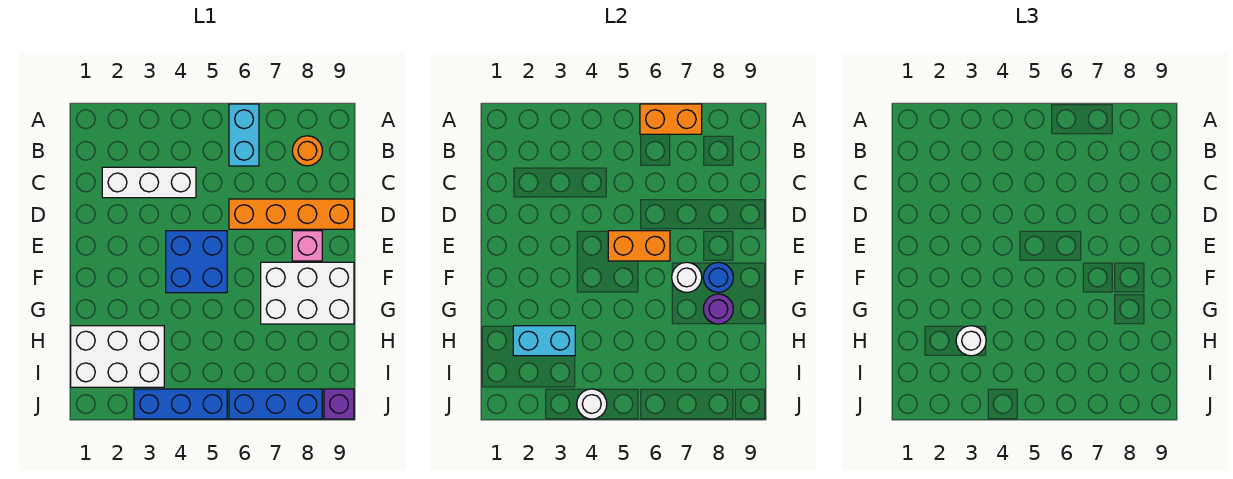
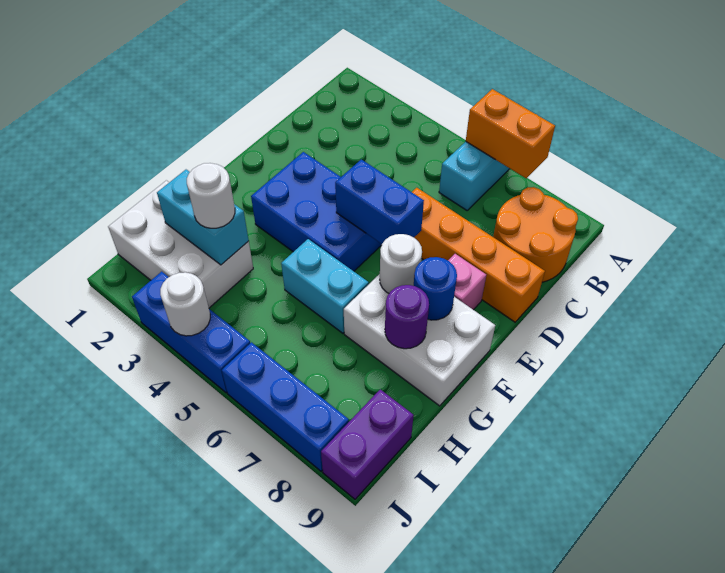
orange round brick B8 level 1 -> orange round brick B8:C9 level 1
white brick C2:C4 level 1 -> none
blue brick E4:F5 level 1 -> blue brick E3:F5 level 1
orange brick E5:E6 level 2 -> blue brick E5:E6 level 2
none -> cyan brick G5:G6 level 1
purple brick J9 level 1 -> purple brick I9:J9 level 1

